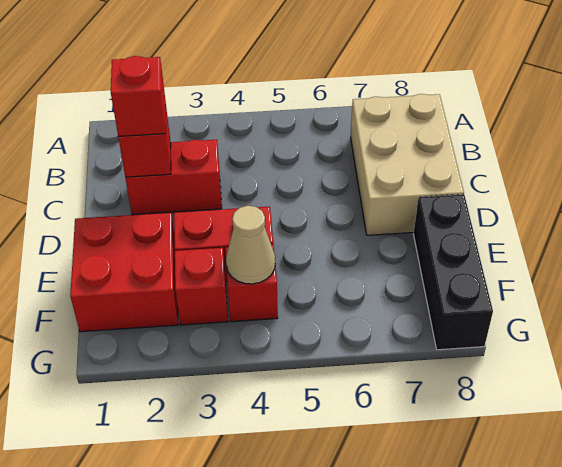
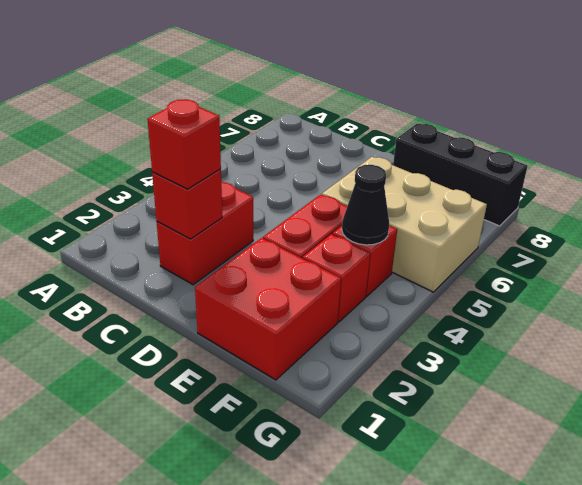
tan brick B7:D8 level 1 -> tan brick E5:G6 level 1
tan cone F4 level 2 -> black cone F4 level 2

